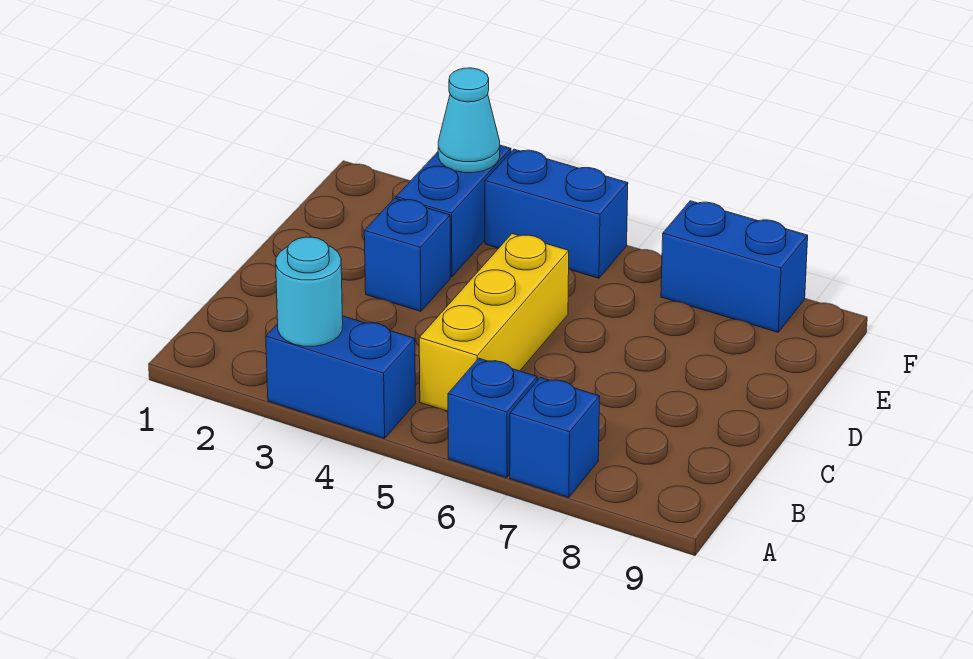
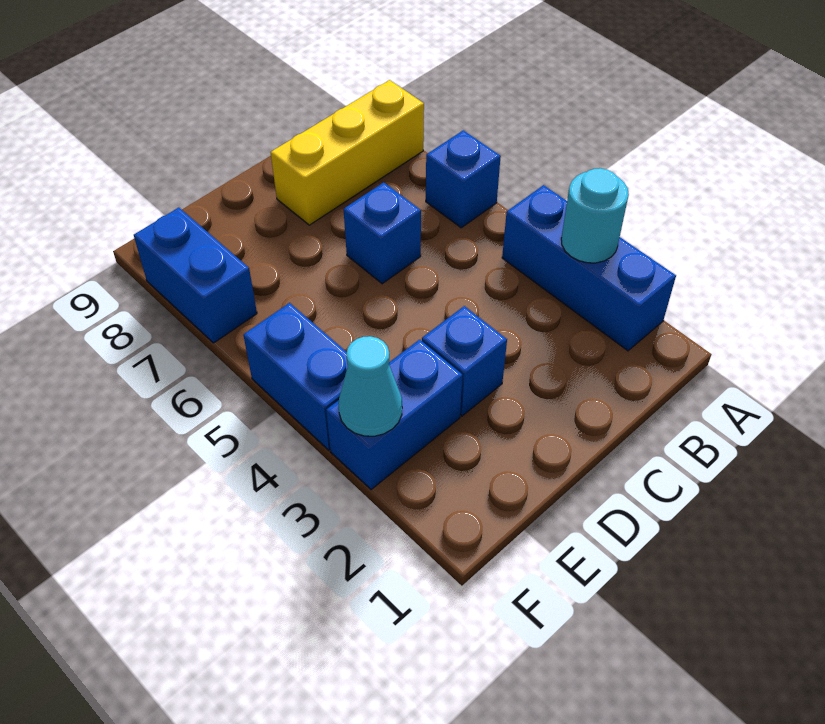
blue brick A3:A4 level 1 -> blue brick A2:A4 level 1
blue brick A7 level 1 -> blue brick C6 level 1
yellow brick B5:D5 level 1 -> yellow brick A8:C8 level 1

